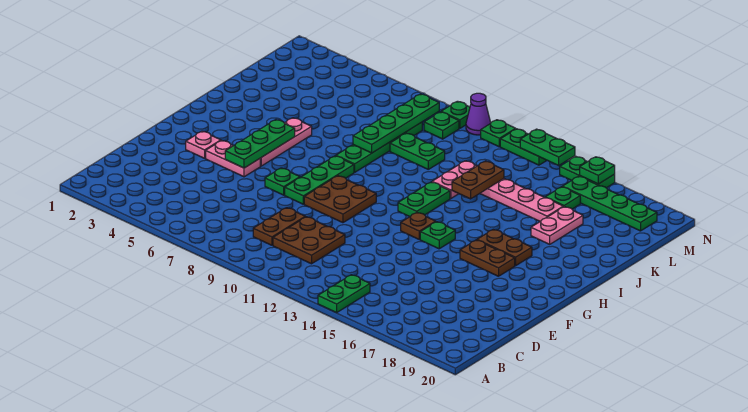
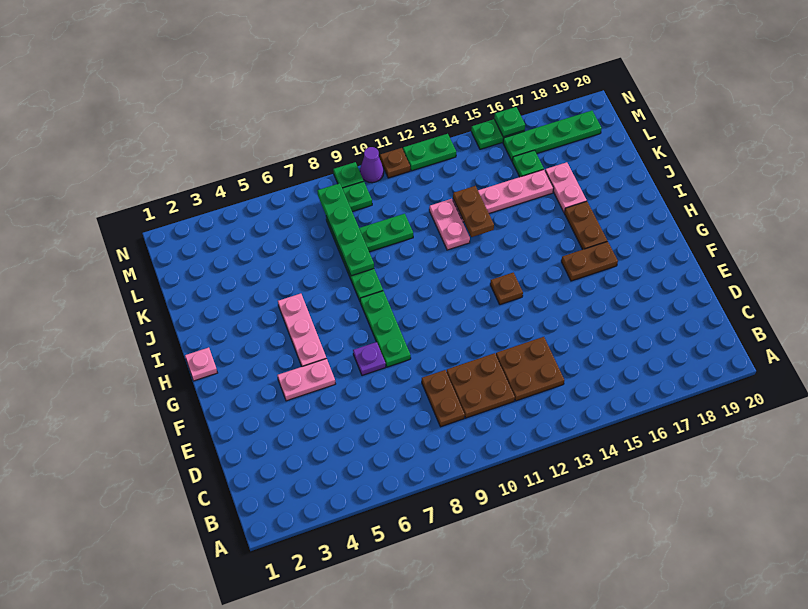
green plate A14:B14 level 1 -> none
pink plate F3 level 1 -> pink plate H1 level 1
green plate F5:H5 level 2 -> none
green plate F7 level 1 -> purple plate F7 level 1
brown plate F9:G10 level 1 -> brown plate C12:D13 level 1
green plate G14 level 1 -> none
green plate H12:I12 level 1 -> none
brown plate H16:H17 level 1 -> brown plate H17:I17 level 1
green plate N11 level 1 -> brown plate N11 level 1
green plate N13:N14 level 2 -> none

